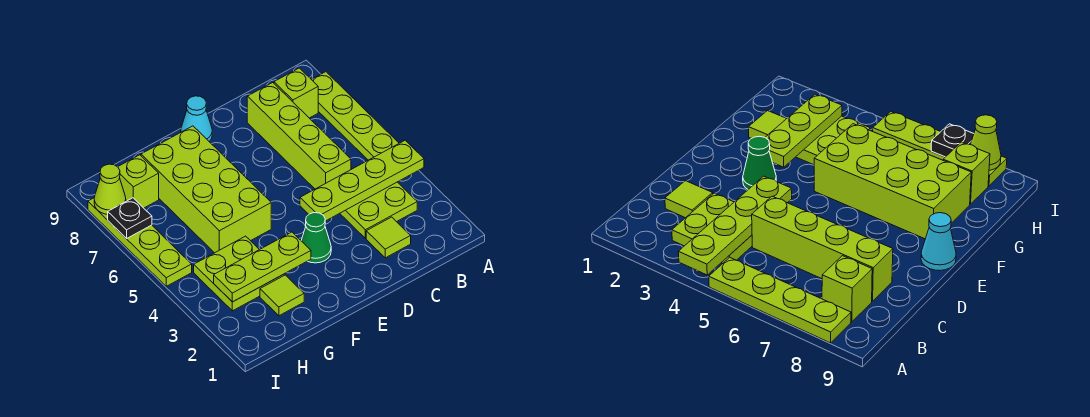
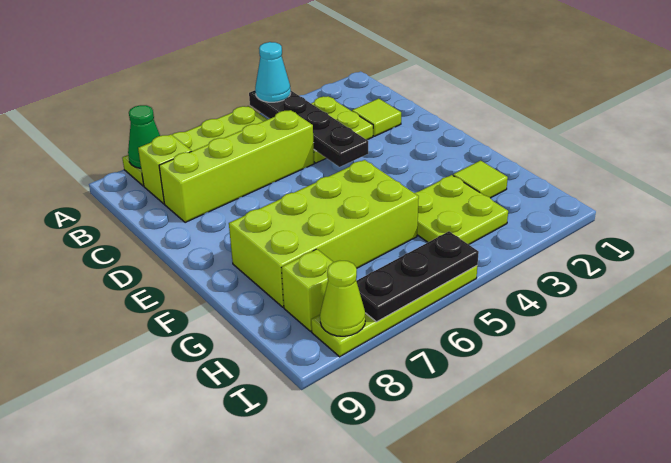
lime plate A4:D4 level 2 -> black plate A4:D4 level 2
green cone E3 level 1 -> green cone A8 level 2
cyan cone E9 level 1 -> cyan cone A4 level 3
lime plate F3:H3 level 2 -> none
black plate I7 level 2 -> black plate I5:I7 level 2

